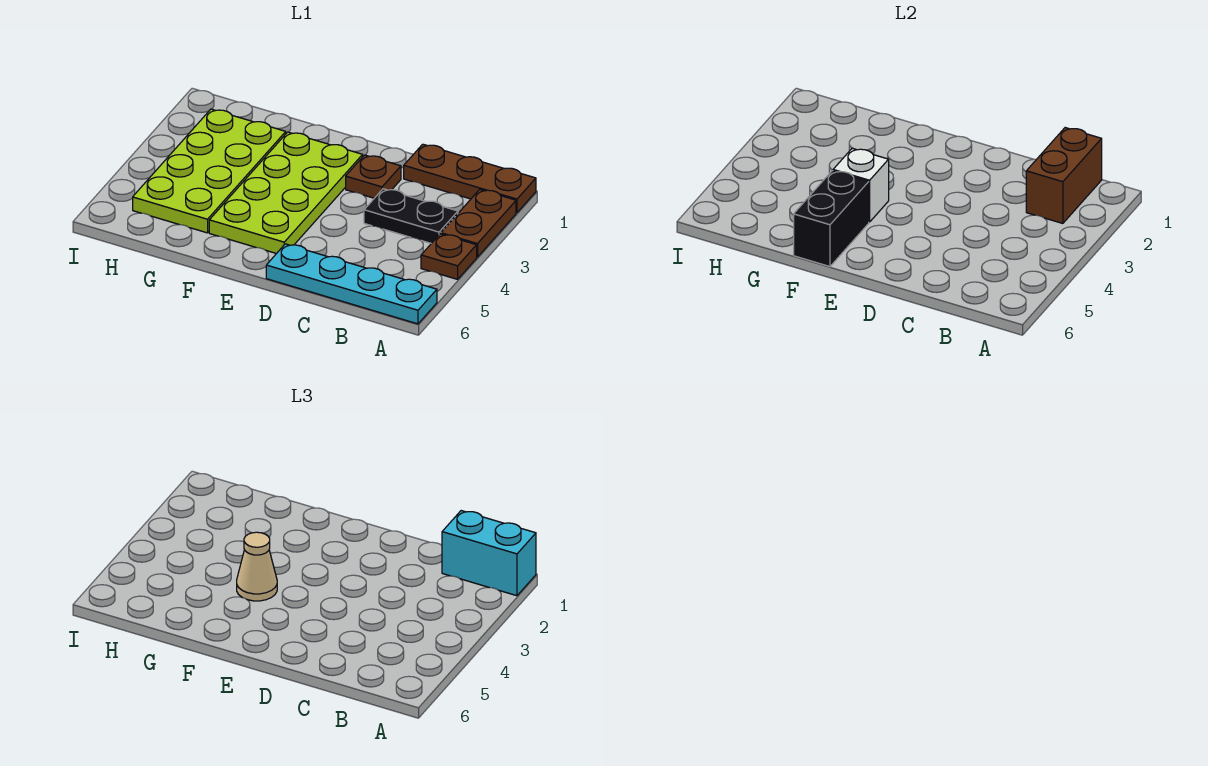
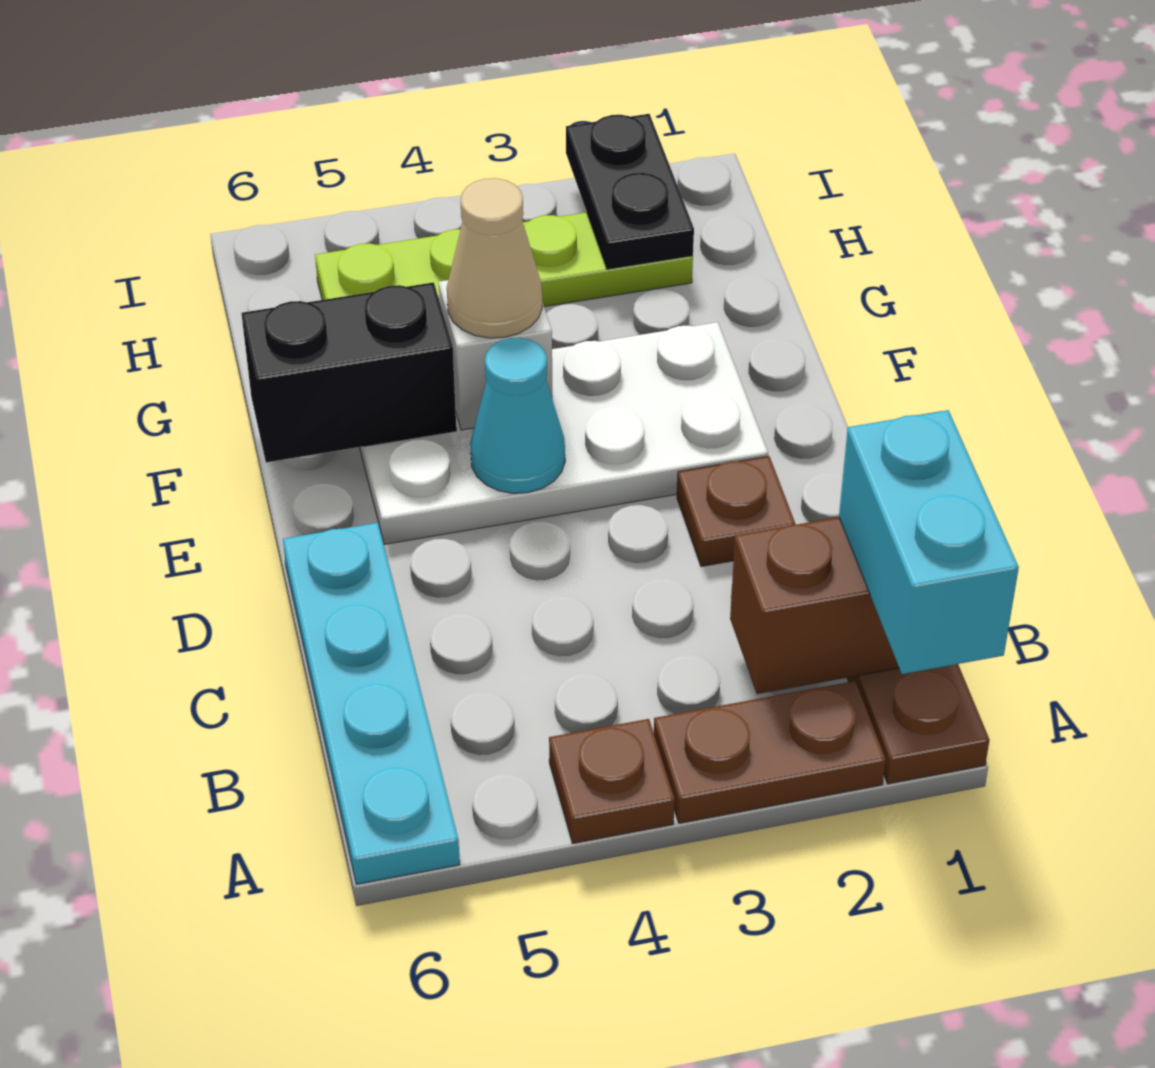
black plate B3:C3 level 1 -> black plate H2:I2 level 2
lime plate E2:F5 level 1 -> white plate E2:F5 level 1
none -> cyan cone E4 level 2
lime plate G2:H5 level 1 -> lime plate H2:H5 level 1

